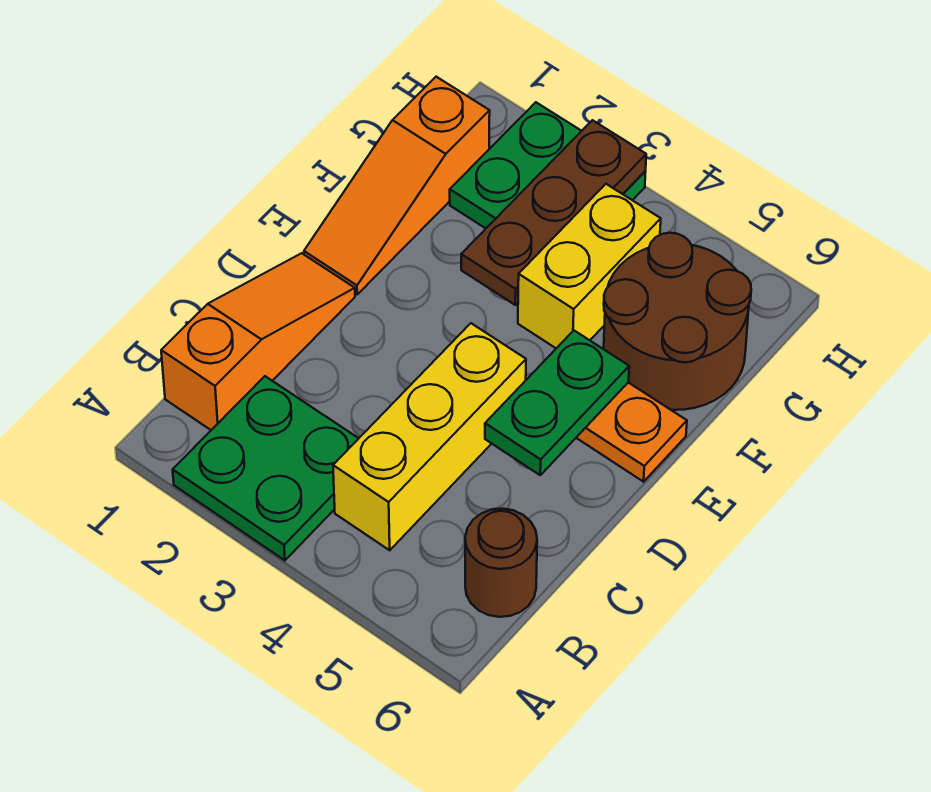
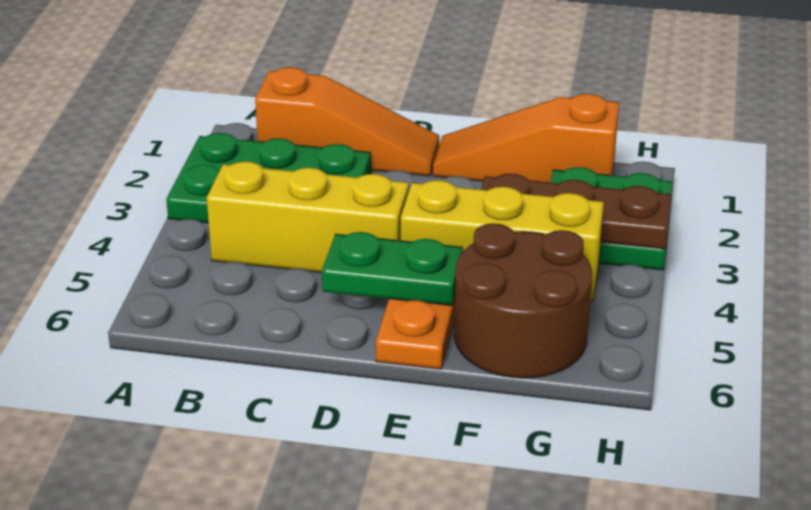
green plate A2:B3 level 1 -> green plate A2:C3 level 1
brown round brick B6 level 1 -> none
yellow brick F4:G4 level 1 -> yellow brick E4:G4 level 1

